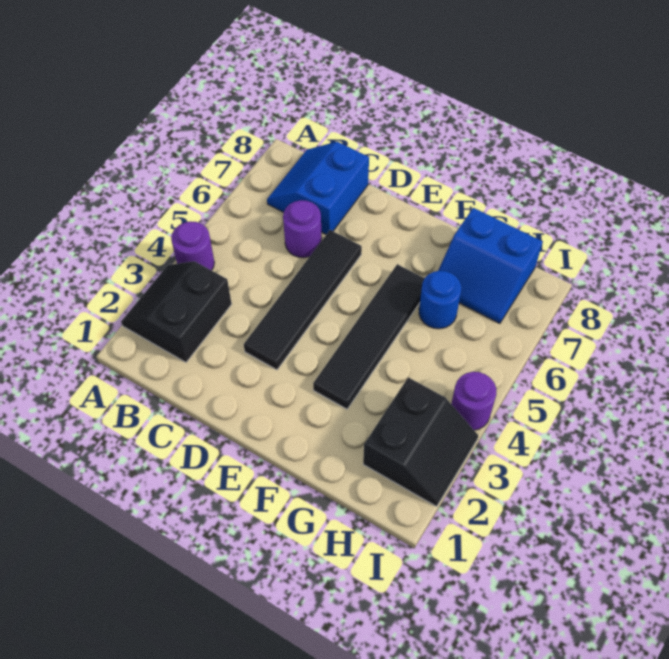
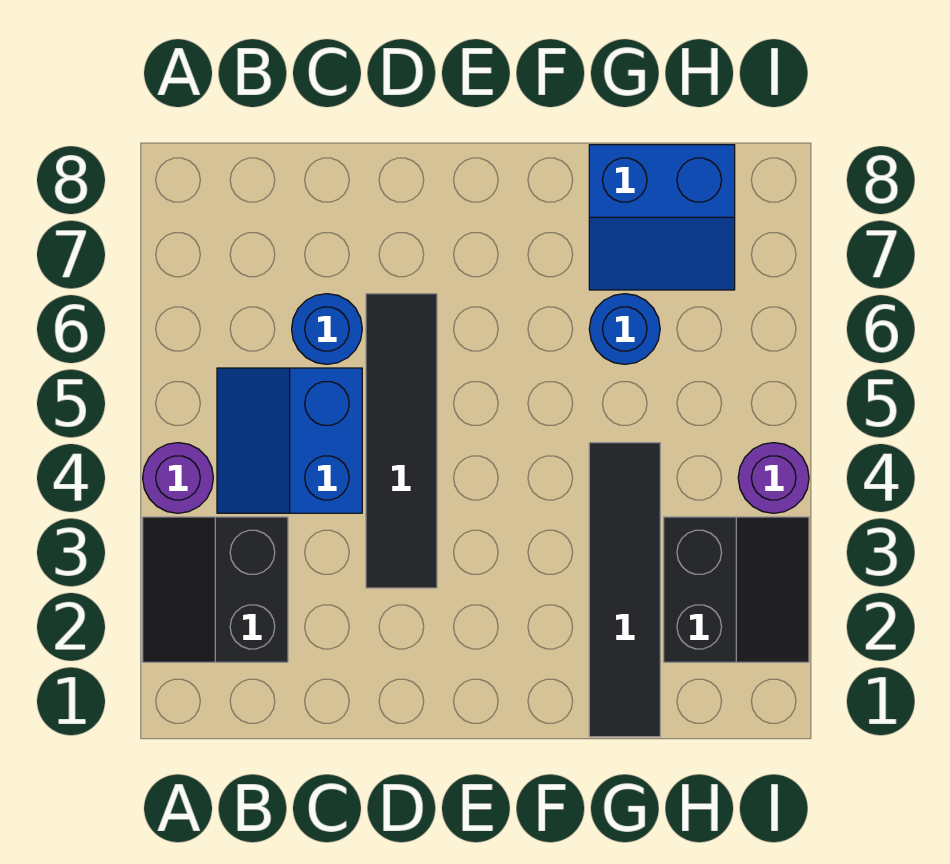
blue slope B7:C8 level 1 top C -> blue slope B4:C5 level 1 top C
purple round brick C6 level 1 -> blue round brick C6 level 1
black tile F3:F6 level 1 -> black tile G1:G4 level 1

